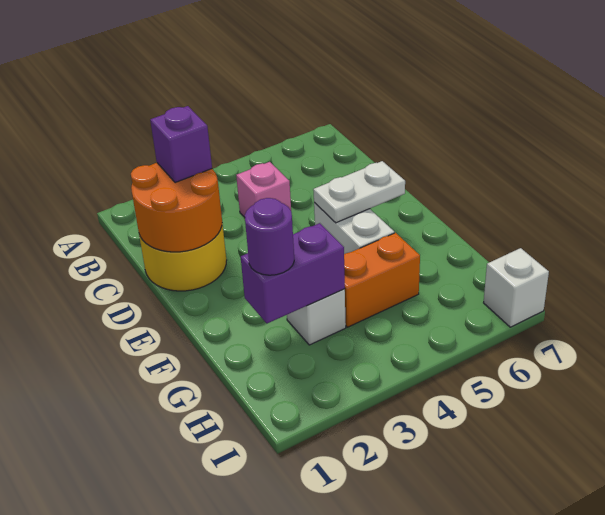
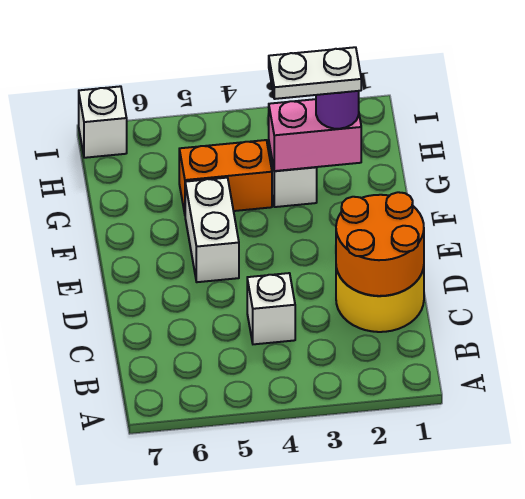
purple brick C2 level 3 -> none
pink brick C4 level 1 -> white brick C4 level 1
white plate E5:E6 level 2 -> white plate G2:G3 level 4
purple brick G2:G3 level 2 -> pink brick G2:G3 level 2

